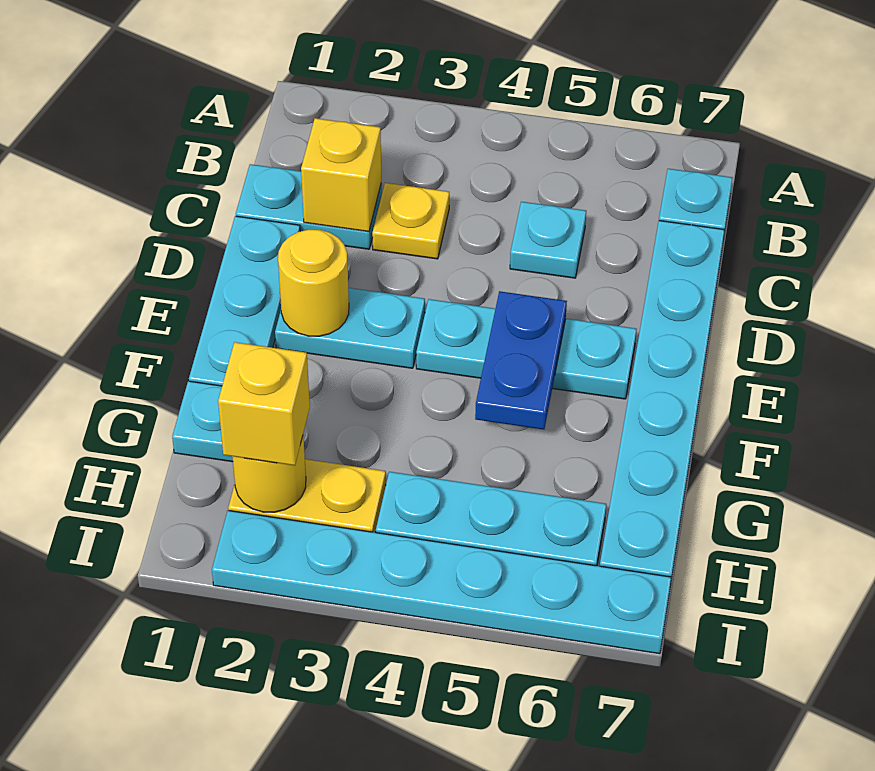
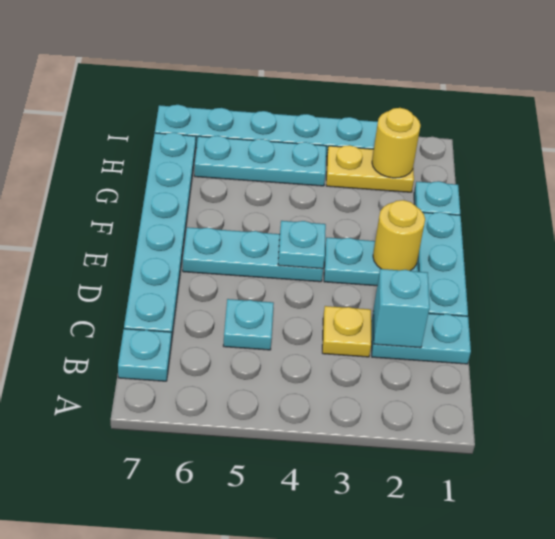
yellow brick C2 level 2 -> cyan brick C2 level 2
none -> cyan plate E4 level 2
blue plate E5:F5 level 2 -> none
yellow brick H2 level 3 -> none

